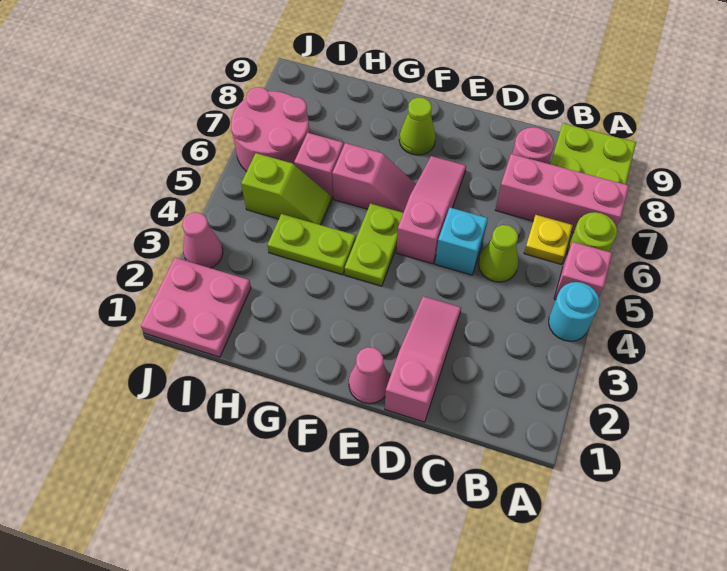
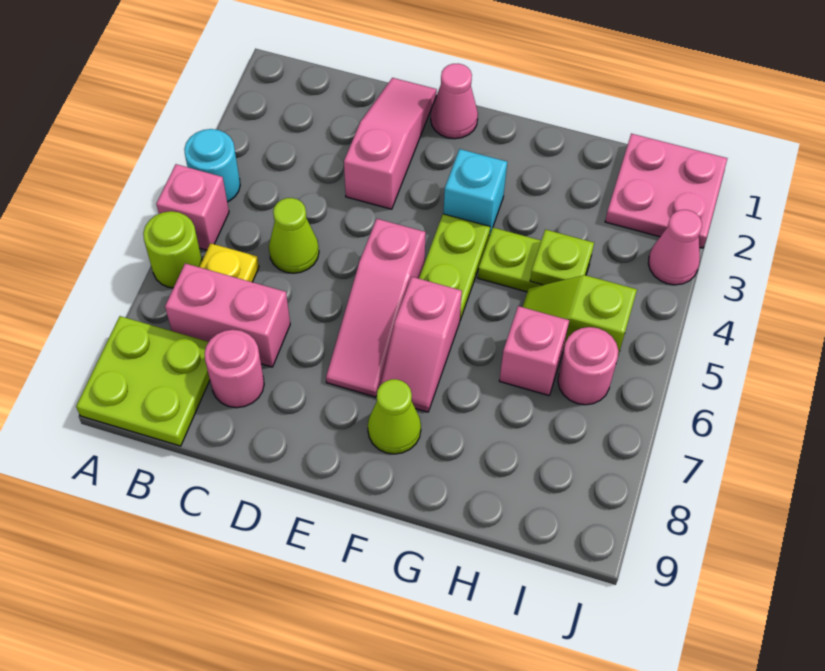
pink brick A7:C7 level 1 -> pink brick B7:C7 level 1
pink slope D1:D3 level 1 top 1 -> pink slope D1:D3 level 1 top 3
cyan brick D5 level 1 -> cyan brick F3 level 1
pink slope F6:G6 level 1 top G -> pink slope F6:F7 level 1 top 6
none -> lime plate H4 level 2
pink round brick I6:J7 level 1 -> pink round brick I6 level 1

